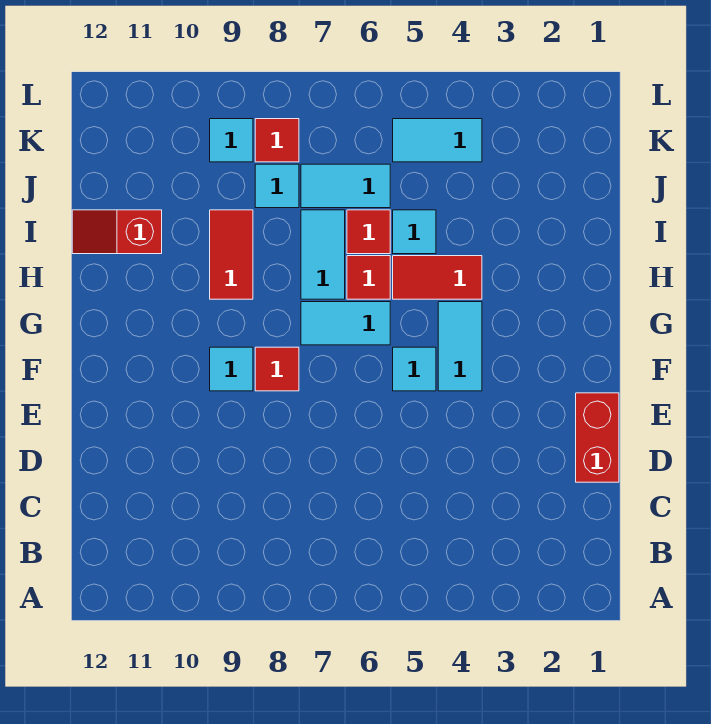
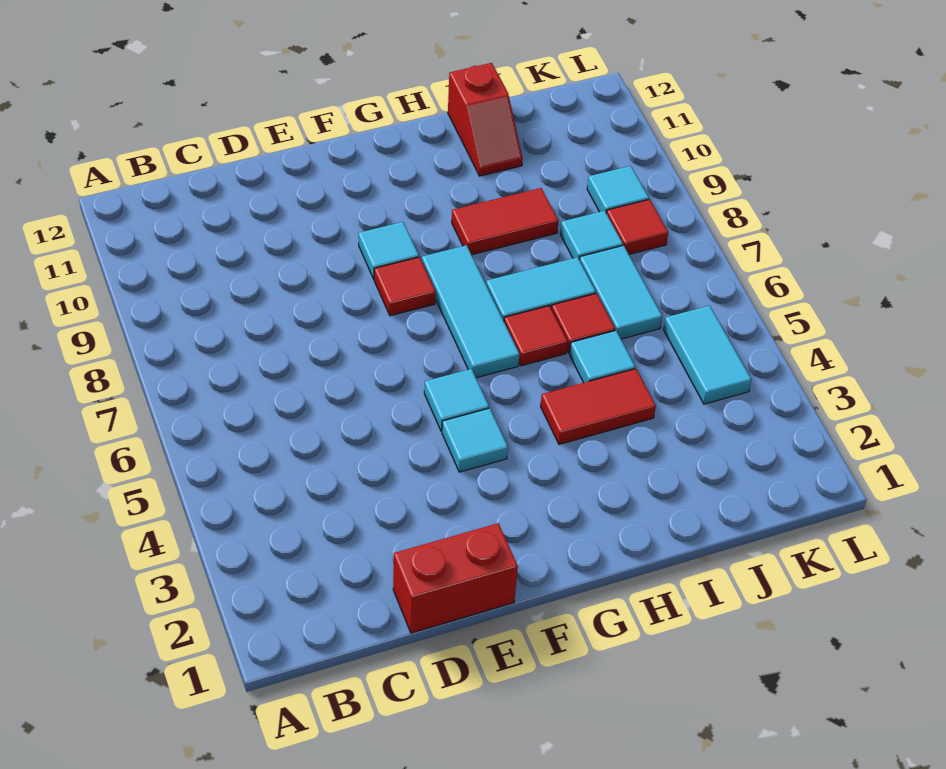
cyan tile F4:G4 level 1 -> cyan tile F4 level 1
cyan tile G6:G7 level 1 -> cyan tile G6:G8 level 1
red tile H4:H5 level 1 -> red tile H4:I4 level 1
red slope I11:I12 level 1 top 11 -> red slope I11:I12 level 1 top 12

